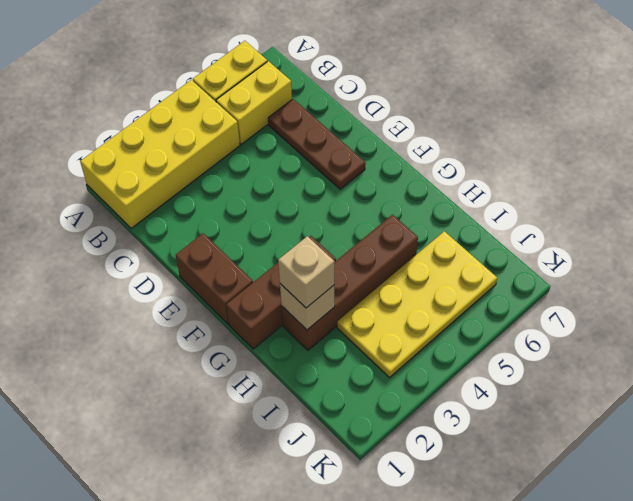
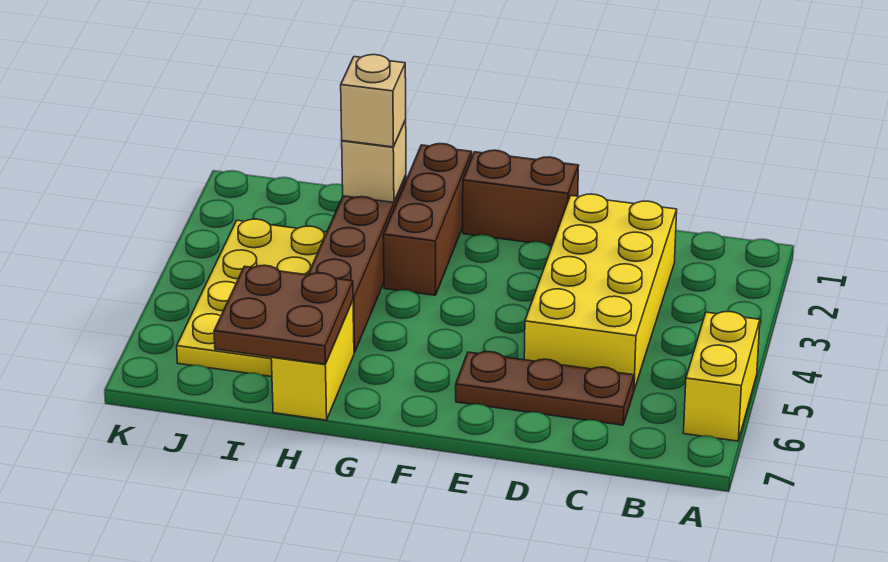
yellow brick A1:B4 level 1 -> yellow brick C2:D5 level 1
yellow brick B5:B6 level 1 -> yellow brick H6:H7 level 1
none -> brown plate H6:I7 level 2

